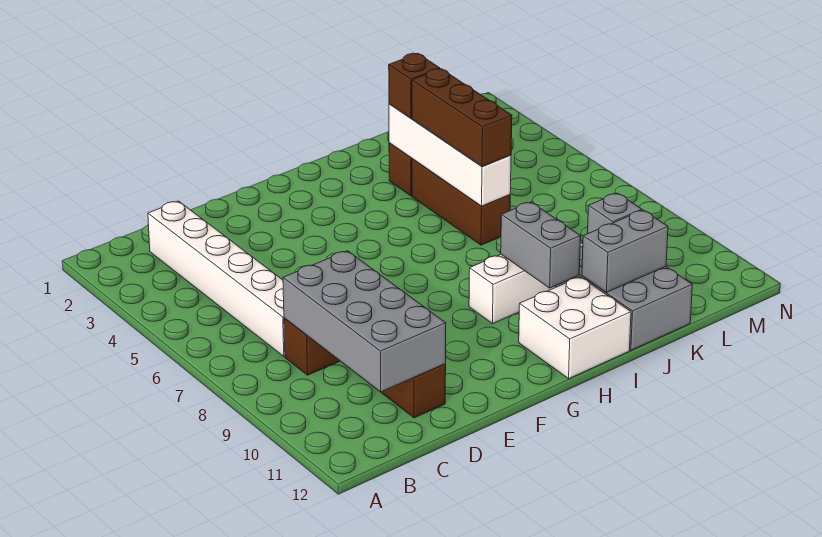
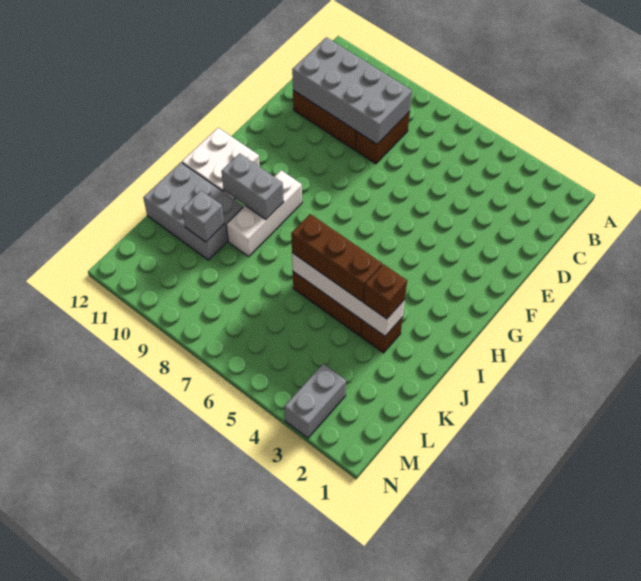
white brick C2:C7 level 1 -> none
grey brick J11:K11 level 2 -> grey brick M3:N3 level 1

